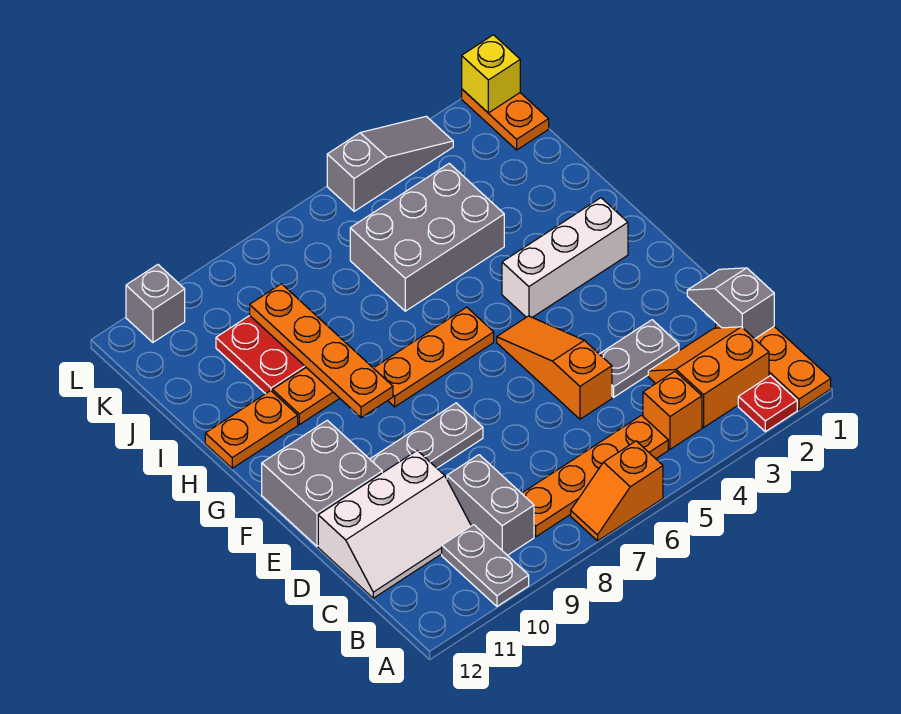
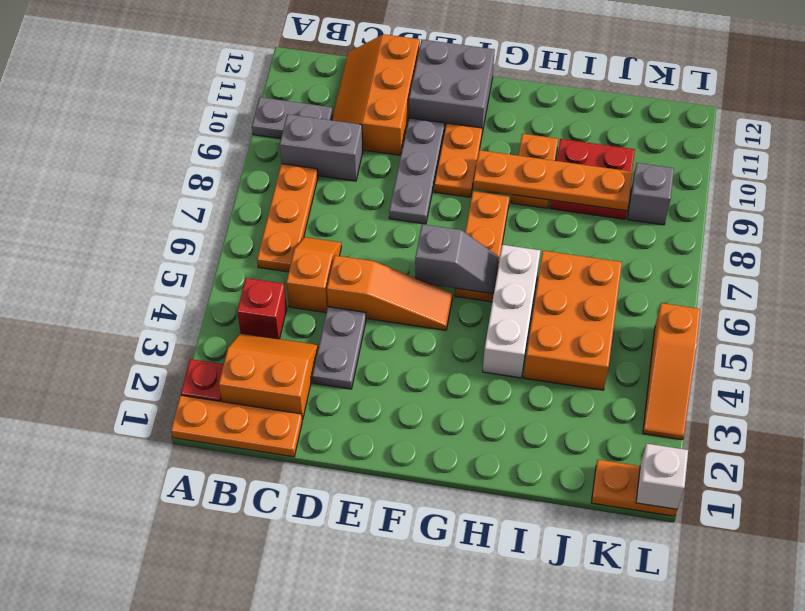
orange slope A6:A7 level 1 top 6 -> orange slope C5:C6 level 1 top 5
orange slope B2:C3 level 1 top B -> orange slope B2:C3 level 1 top 2
orange brick B4 level 1 -> red brick B4 level 1
orange plate B5:B8 level 1 -> orange plate B6:B8 level 1
grey slope C1:D1 level 2 top C -> grey slope F6:G6 level 2 top F
white slope C10:D12 level 1 top D -> orange slope C10:D12 level 1 top D
white brick G2:G4 level 1 -> white brick H4:H6 level 1
orange plate H11:H12 level 1 -> orange plate F9:F10 level 1
grey brick I4:J6 level 1 -> orange brick I4:J6 level 1
yellow brick L1 level 2 -> white brick L1 level 2
grey slope L3:L5 level 1 top 5 -> orange slope L3:L5 level 1 top 5
grey brick L11 level 1 -> grey brick K9 level 1

